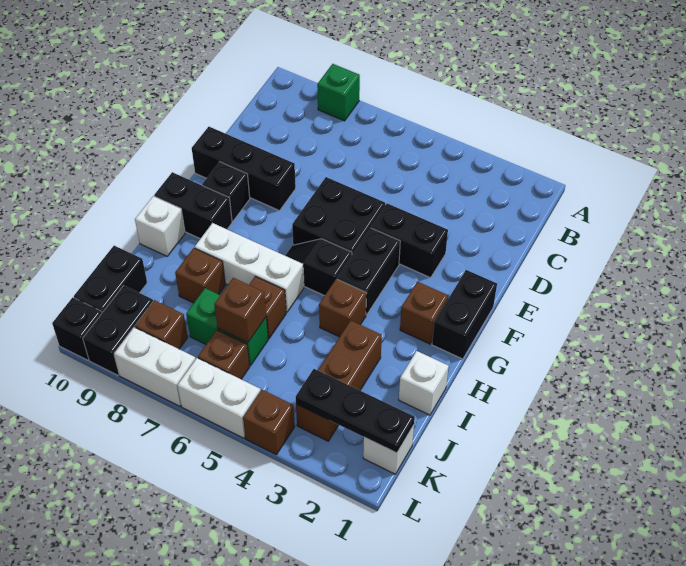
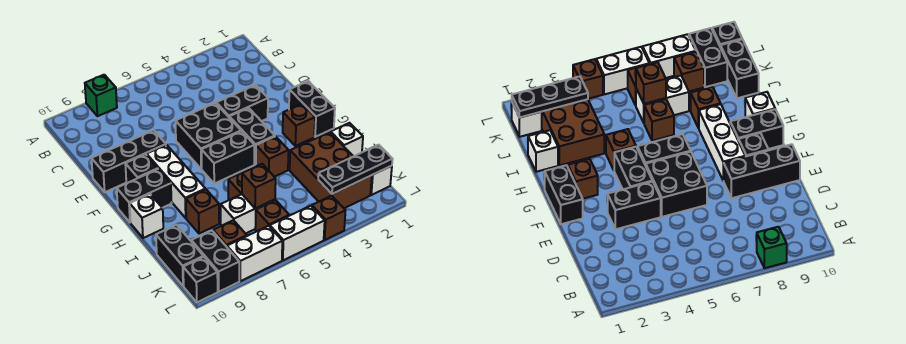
black slope G5:G6 level 1 top 5 -> black brick G5:G6 level 1
white brick H6:H8 level 1 -> white brick F8:H8 level 1
brown brick I3:K3 level 1 -> brown brick I2:K3 level 1
green brick J6:J7 level 1 -> white brick J6:J7 level 1

